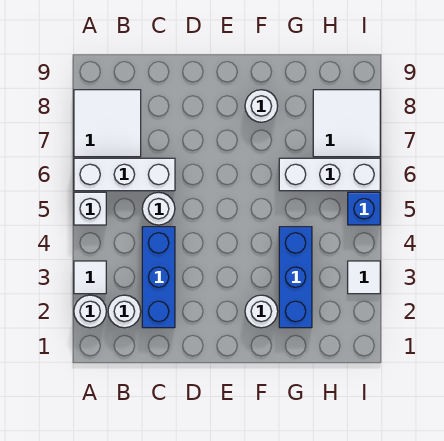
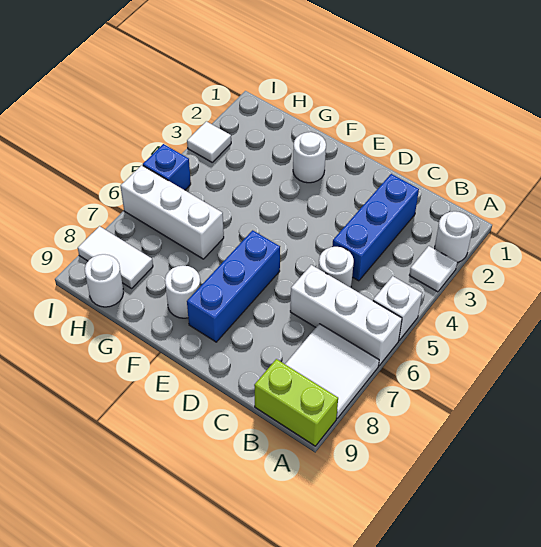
none -> lime brick A9:B9 level 1
white round brick B2 level 1 -> white round brick H9 level 1
blue brick G2:G4 level 1 -> blue brick E6:E8 level 1
white tile H7:I8 level 1 -> white tile H8:I8 level 1

